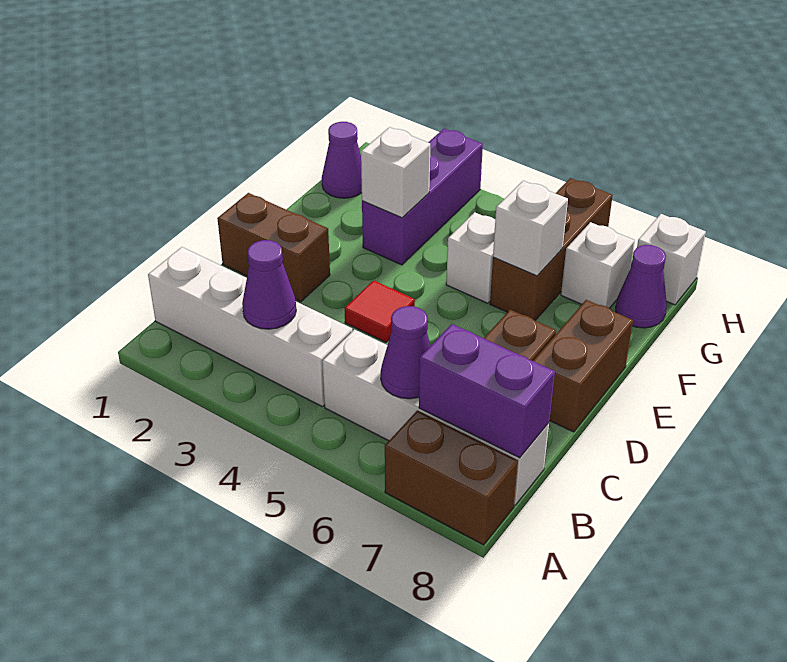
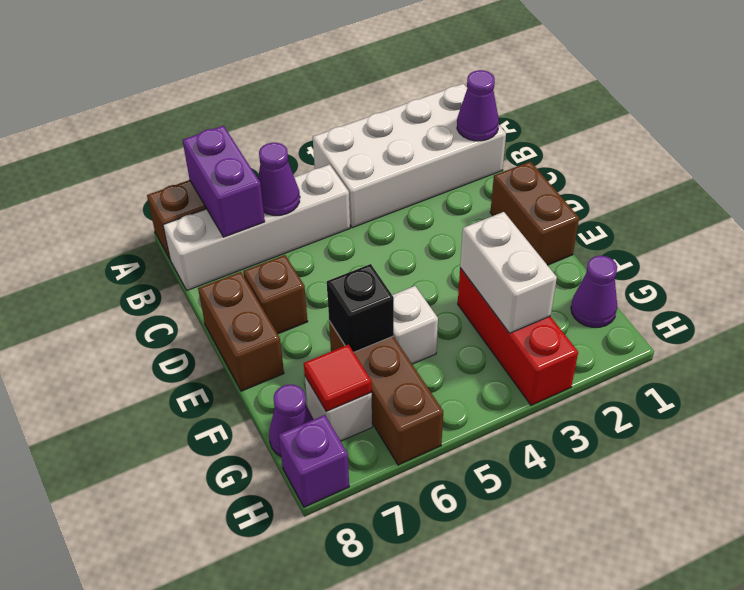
white brick B1:B4 level 1 -> white brick A1:B4 level 1
purple cone B3 level 2 -> purple cone B1 level 2
purple brick B7:B8 level 2 -> purple brick A7:B7 level 2
brown brick D1:D2 level 1 -> brown brick D1:E1 level 1
red tile D4 level 1 -> red tile G7 level 2
purple brick F3:H3 level 1 -> red brick F3:H3 level 1
white brick F3 level 2 -> white brick F3:G3 level 2
white brick F6 level 2 -> black brick F6 level 2
white brick H8 level 1 -> purple brick H8 level 1

